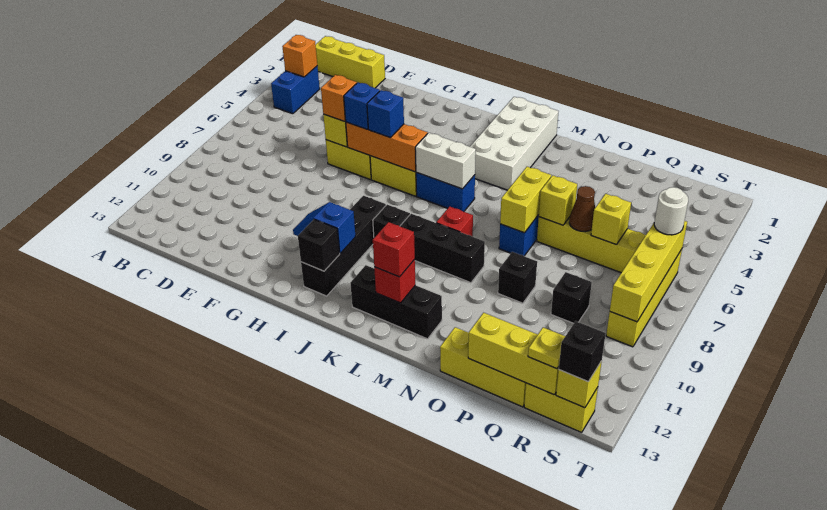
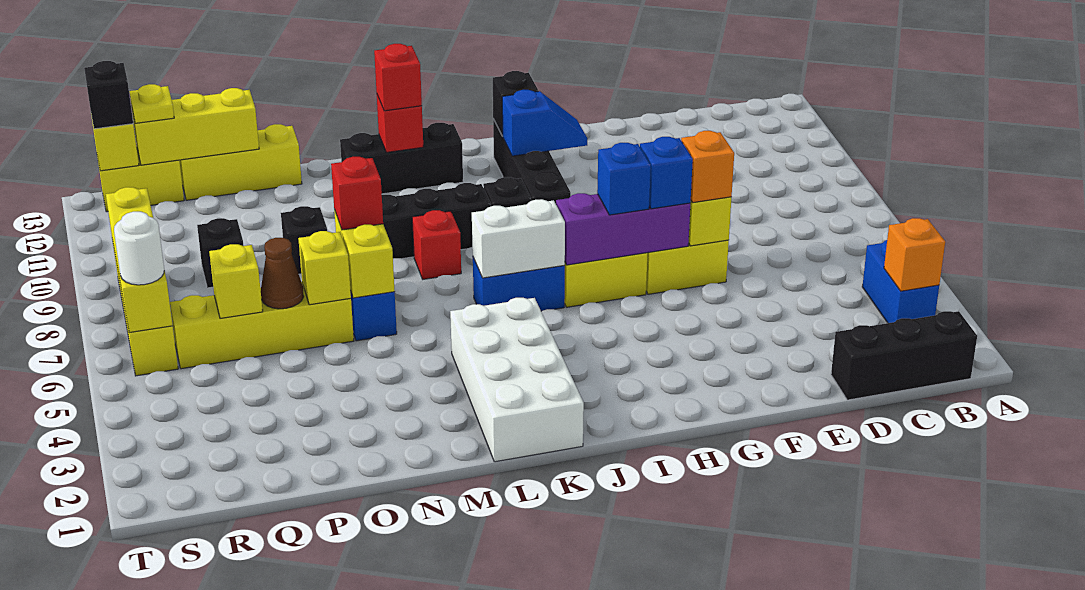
yellow brick B1:D1 level 1 -> black brick B1:D1 level 1
orange brick G6:I6 level 2 -> purple brick G6:I6 level 2
none -> red brick N7 level 3

